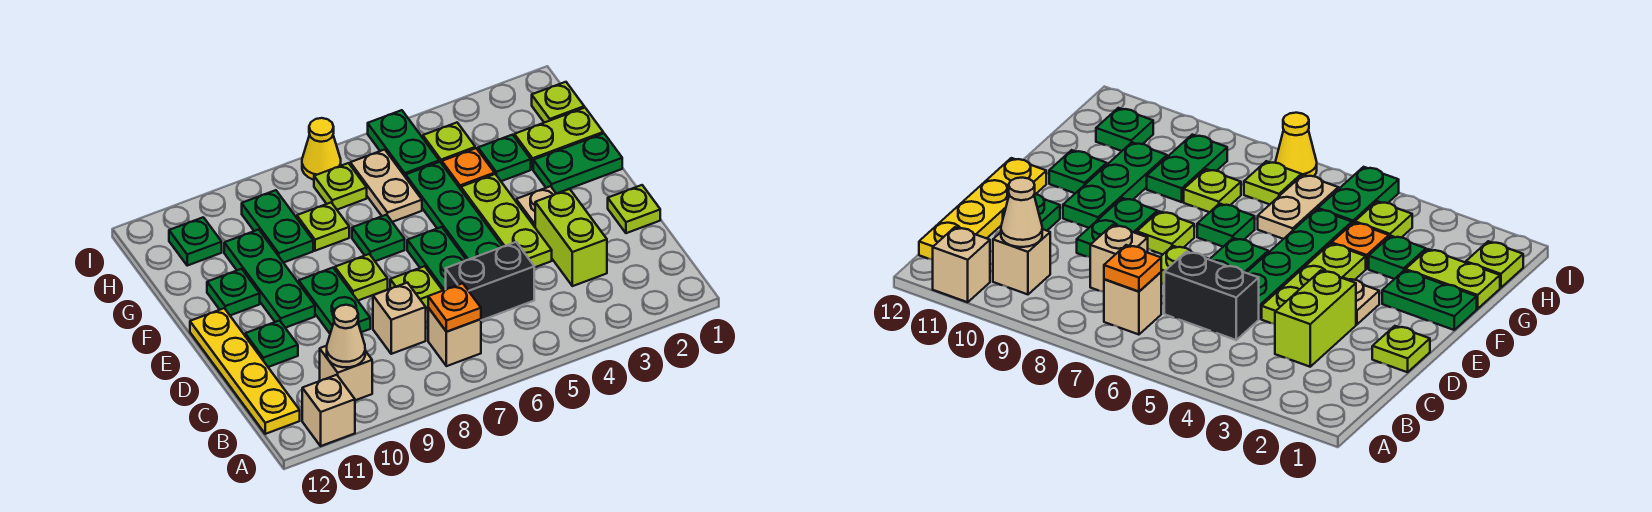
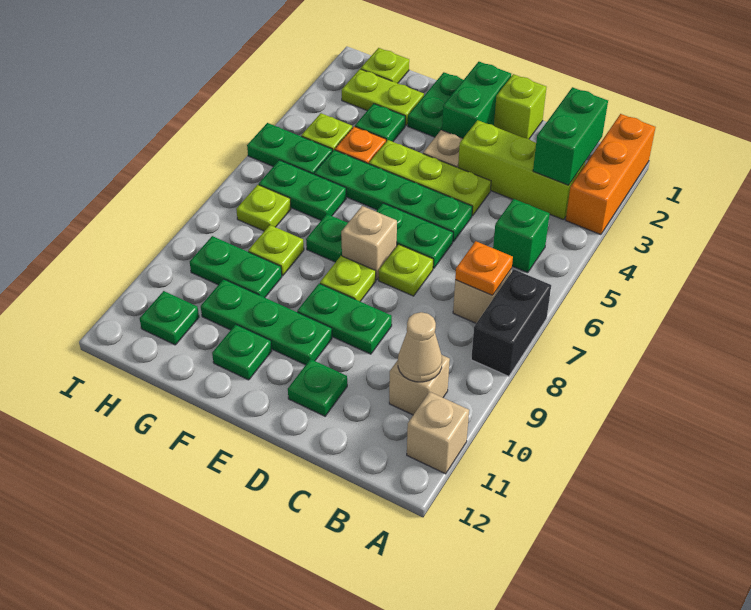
none -> orange brick A1:A3 level 1
none -> green brick B2:B3 level 2
none -> green brick B5 level 1
yellow plate B12:E12 level 1 -> none
lime brick C3:D3 level 1 -> lime brick B3:D3 level 1
black brick C5:C6 level 1 -> black brick A7:A8 level 1
tan brick C8 level 1 -> tan brick E7 level 1
lime plate D1 level 1 -> lime brick D1 level 1
none -> green brick E1:E2 level 1
lime plate G1:G2 level 1 -> lime plate G2:H2 level 1
tan plate G6:H6 level 1 -> green plate G6:H6 level 1
yellow cone I7 level 1 -> none

